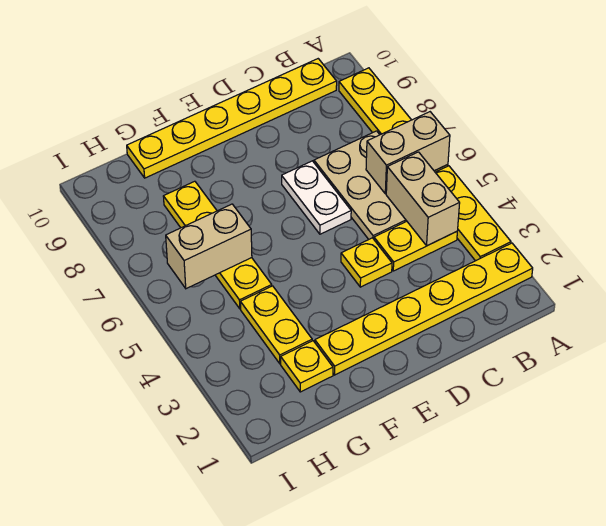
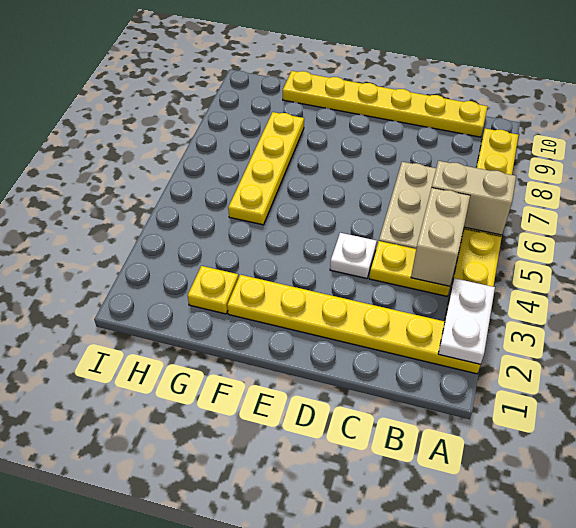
yellow plate D4 level 1 -> white plate D4 level 1
white plate D6:D7 level 1 -> white plate A2:A3 level 2
yellow plate G3:G4 level 1 -> none
tan brick G6:H6 level 2 -> none

